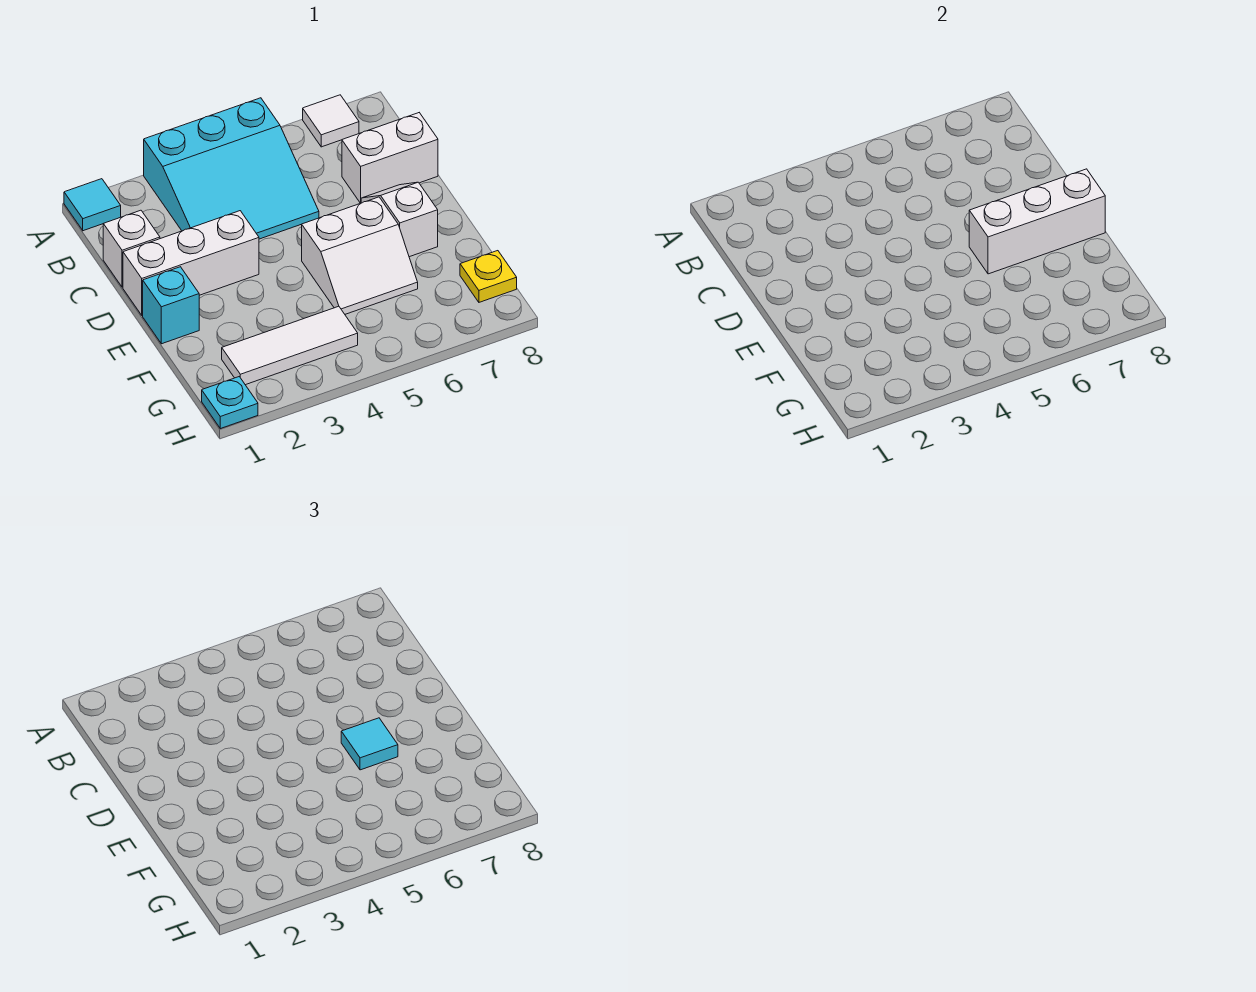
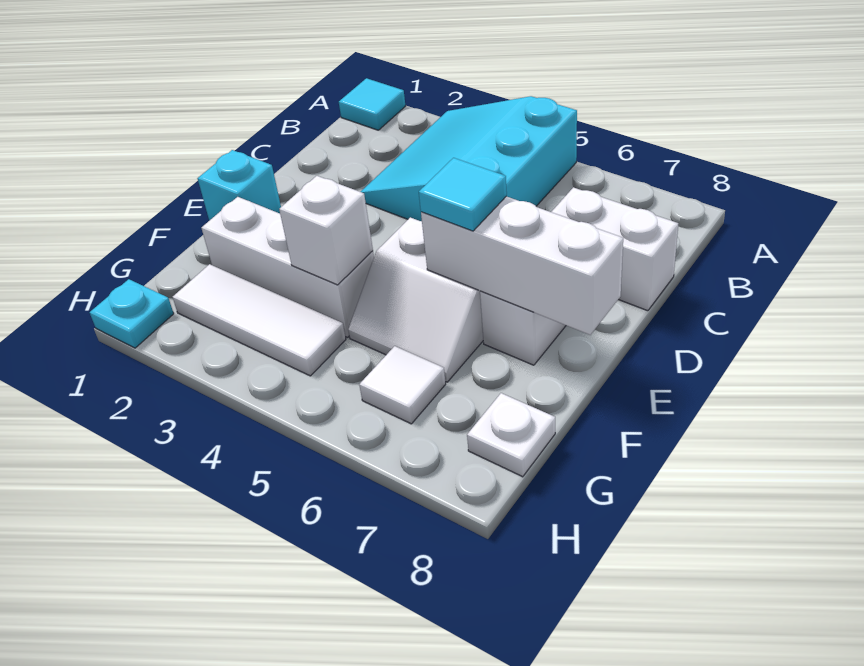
cyan slope A3:C5 level 1 top A -> cyan slope A3:C5 level 1 top 5
white tile A7 level 1 -> white tile G6 level 1
white brick C1 level 1 -> white brick F4 level 2
white brick D1:D3 level 1 -> white brick F2:F4 level 1
yellow plate G8 level 1 -> white plate G8 level 1

